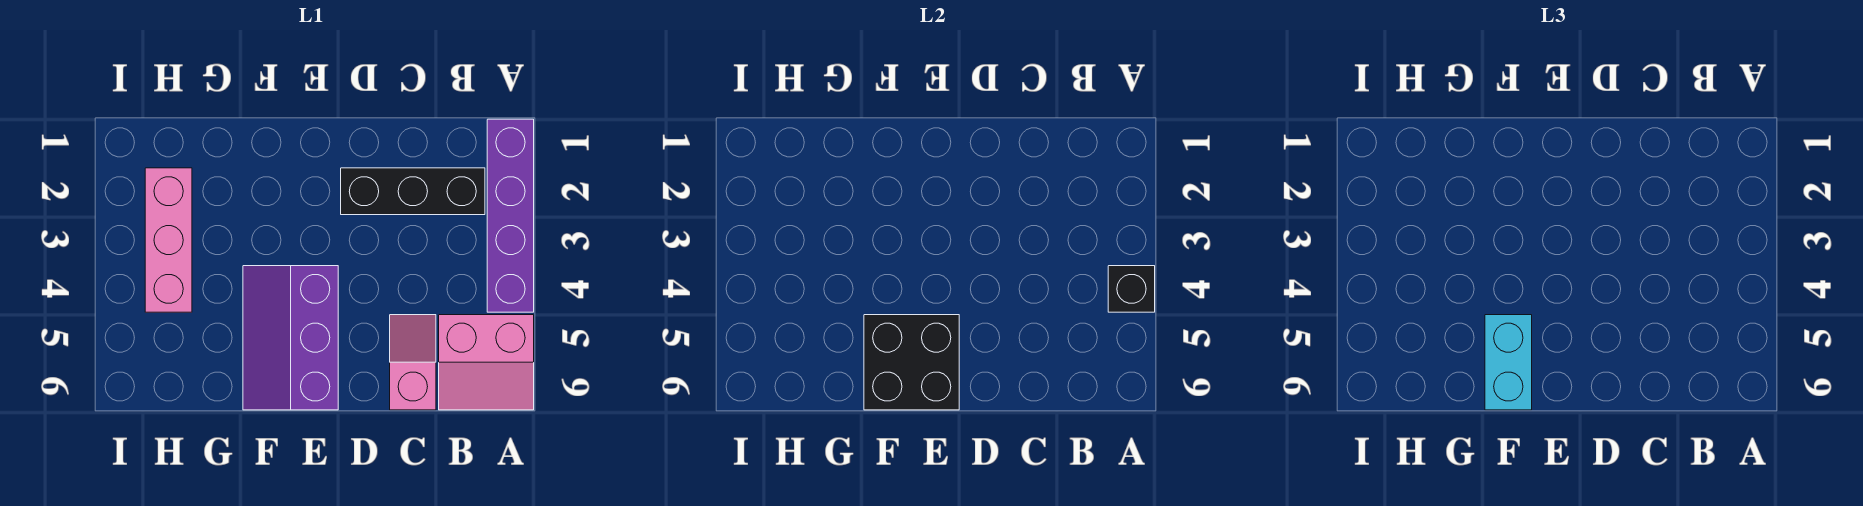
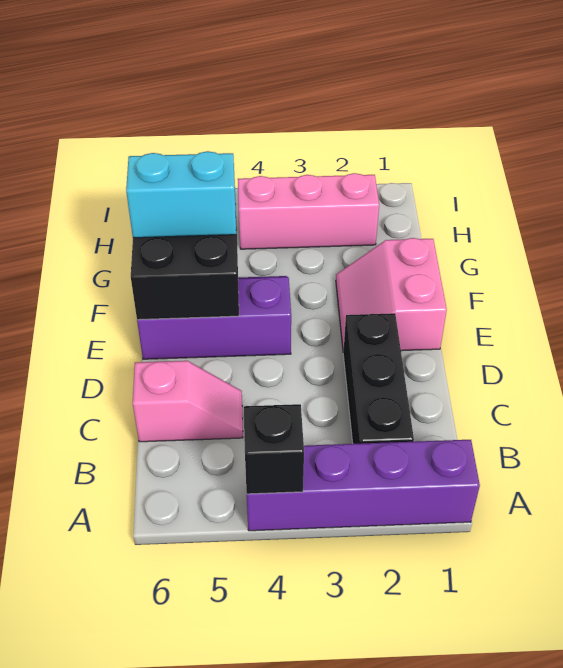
pink slope A5:B6 level 1 top 5 -> pink slope E1:F2 level 1 top 1

